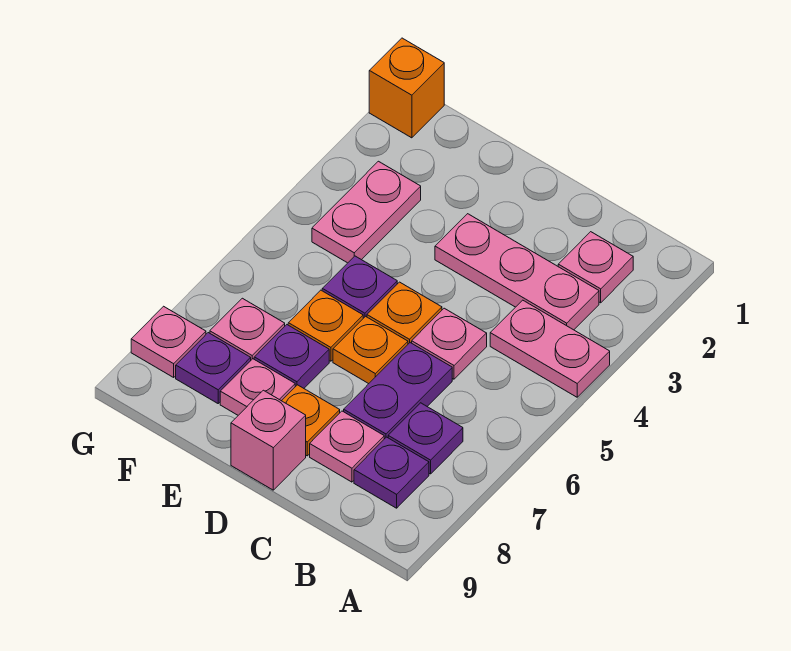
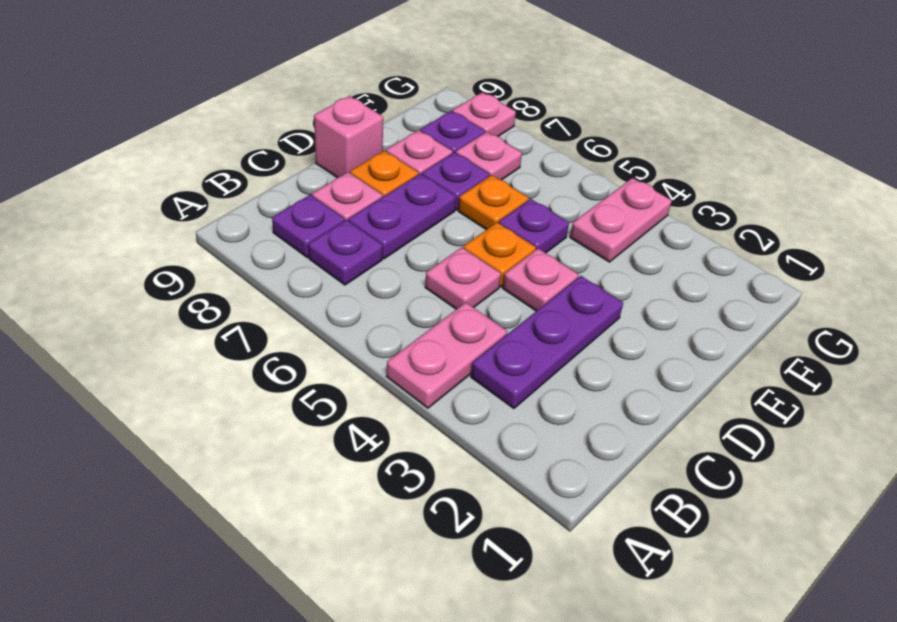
pink plate B2 level 1 -> pink plate D4 level 1
pink plate B3:D3 level 1 -> purple plate B3:D3 level 1
purple plate C6:C7 level 1 -> purple plate C7:D7 level 1
orange plate D6 level 1 -> none
pink plate F3:F4 level 1 -> pink plate F4:G4 level 1
orange brick G1 level 1 -> none

